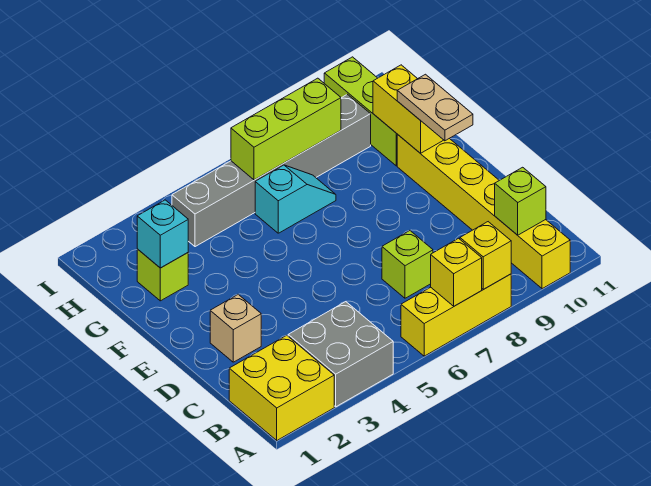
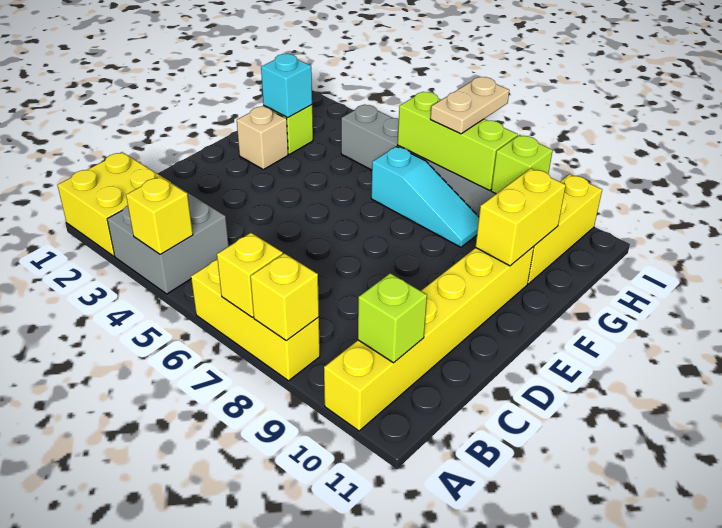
none -> yellow brick A4 level 2
lime brick C7 level 1 -> lime brick H9 level 2
tan brick D2 level 1 -> tan brick F2 level 1
tan plate E10:F10 level 3 -> tan plate H7:I7 level 3
cyan slope G6:G7 level 1 top 6 -> cyan slope G6:G8 level 1 top 6
lime brick G10:I10 level 1 -> yellow brick G10:I10 level 1

